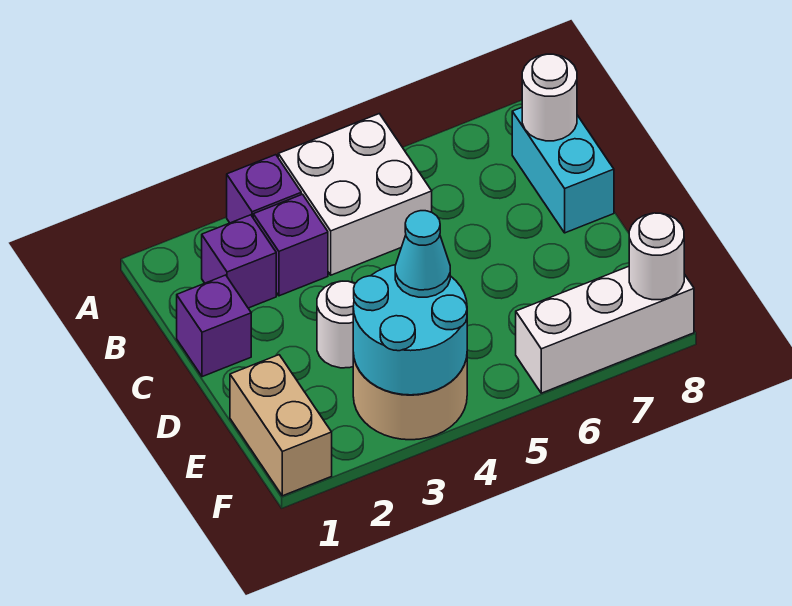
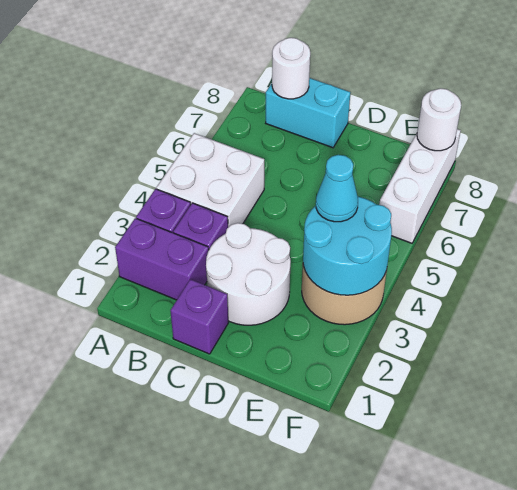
purple brick B2 level 1 -> purple brick A2:B2 level 1
white round brick D3 level 1 -> white round brick C2:D3 level 1
tan brick E1:F1 level 1 -> none

